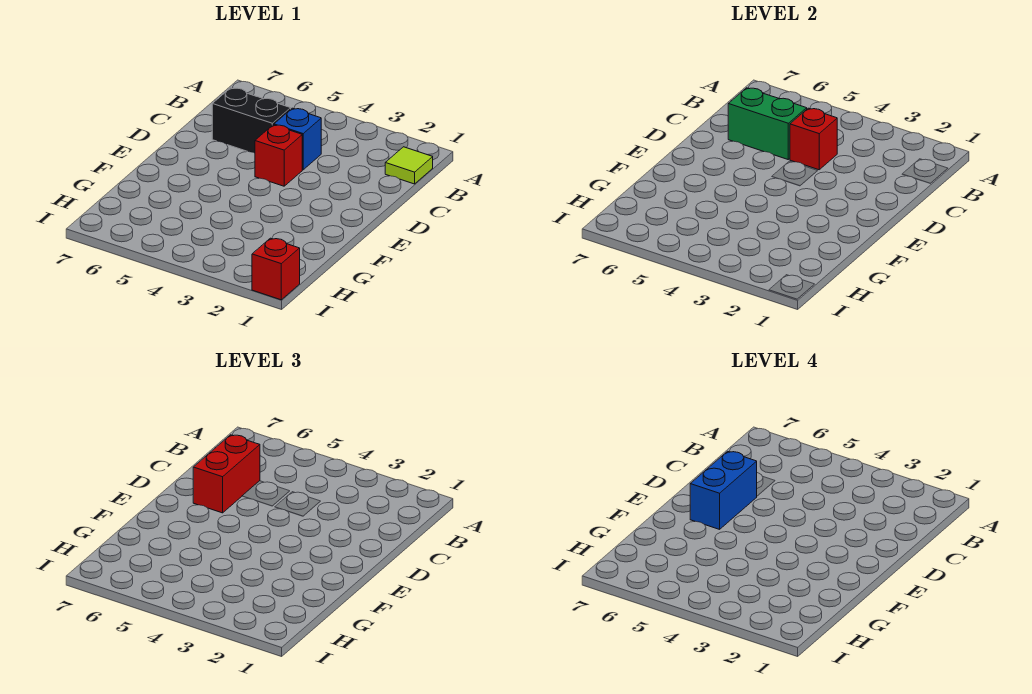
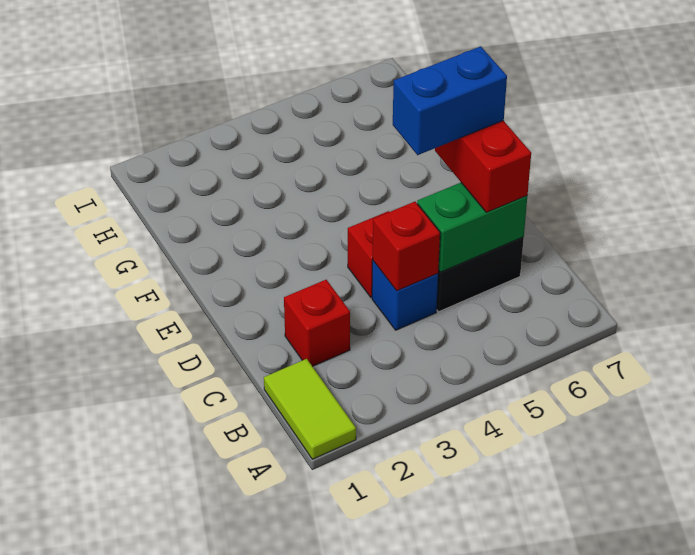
lime tile B1 level 1 -> lime tile A1:B1 level 1
blue brick D6:E6 level 4 -> blue brick D5:D6 level 4
red brick I1 level 1 -> red brick C2 level 1

